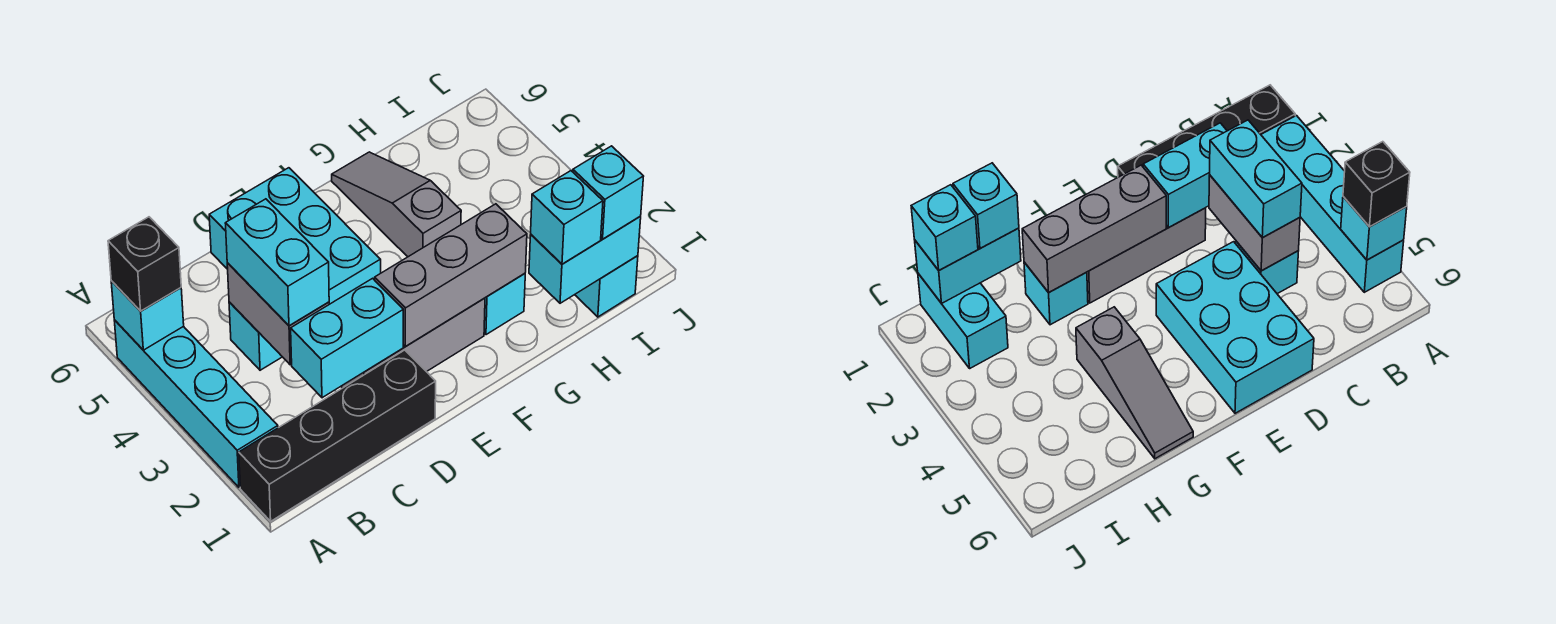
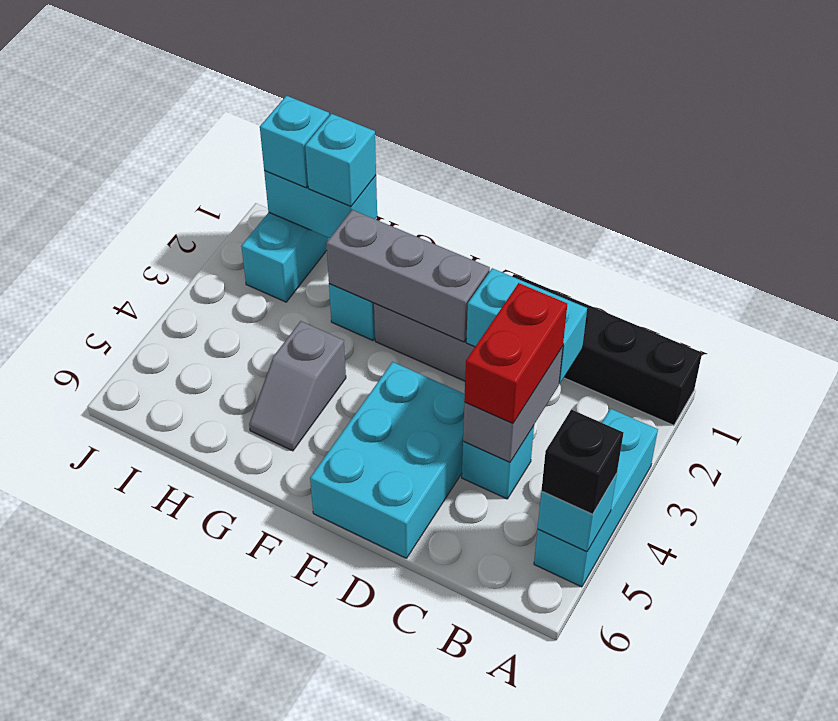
cyan brick A2:A5 level 1 -> cyan brick A3:A5 level 1
cyan brick C3:C4 level 3 -> red brick C3:C4 level 3
grey slope G4:G6 level 1 top 4 -> grey slope G4:G5 level 1 top 4

